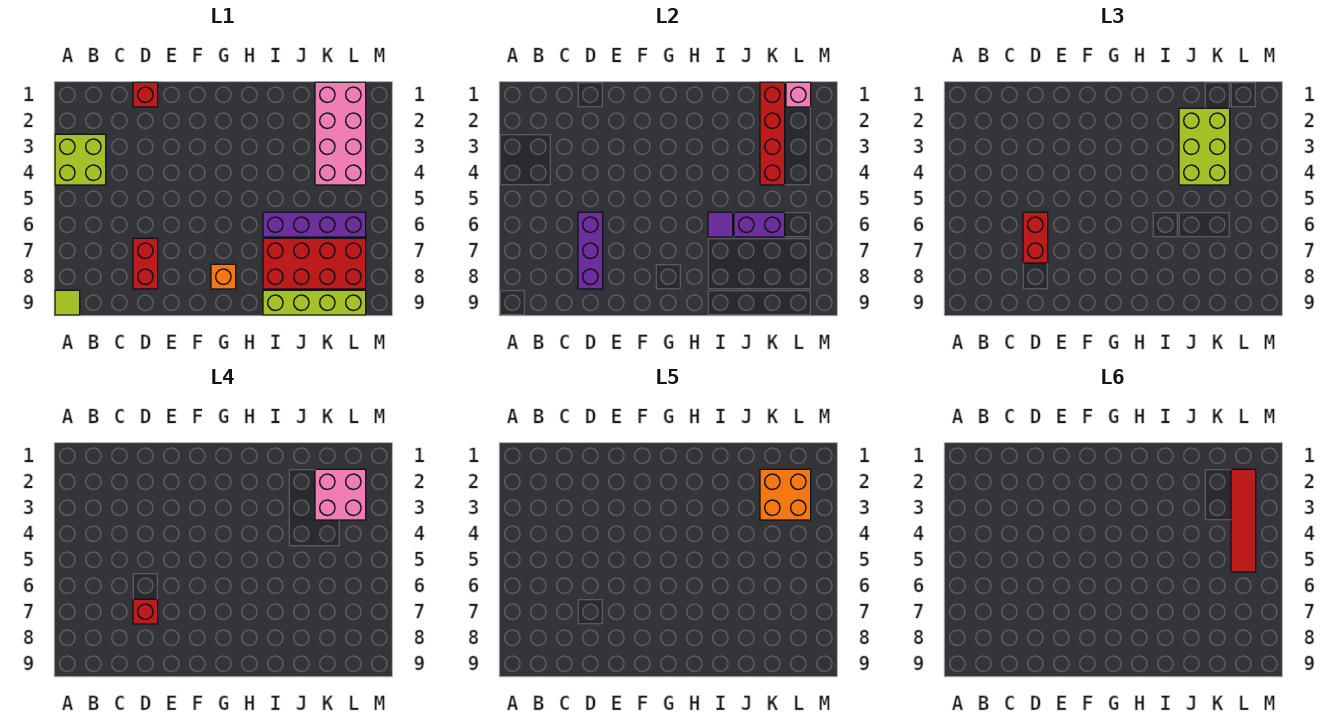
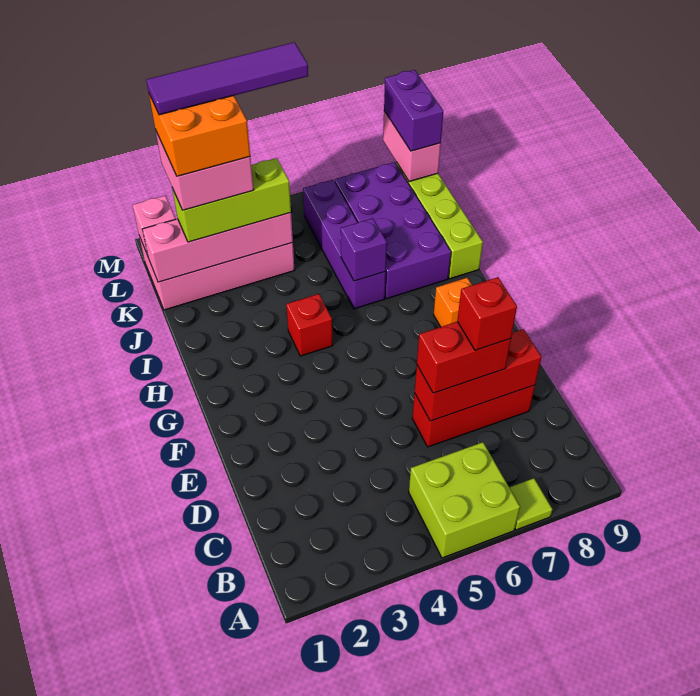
lime brick A3:B4 level 1 -> lime brick A5:B6 level 1
lime tile A9 level 1 -> lime tile A7 level 1
red brick D1 level 1 -> red brick H4 level 1
purple brick D6:D8 level 2 -> red brick D6:D8 level 2
red brick D7:D8 level 1 -> red brick D6:D8 level 1
purple tile I6 level 2 -> purple brick I6 level 2
red brick I7:L8 level 1 -> purple brick I7:L8 level 1
lime brick J2:K4 level 3 -> lime brick K2:K4 level 3
purple brick J6:K6 level 2 -> purple brick L9:M9 level 3
red brick K1:K4 level 2 -> pink brick K1:K4 level 2
red tile L2:L5 level 6 -> purple tile L2:L5 level 6
none -> pink brick L9:M9 level 2

